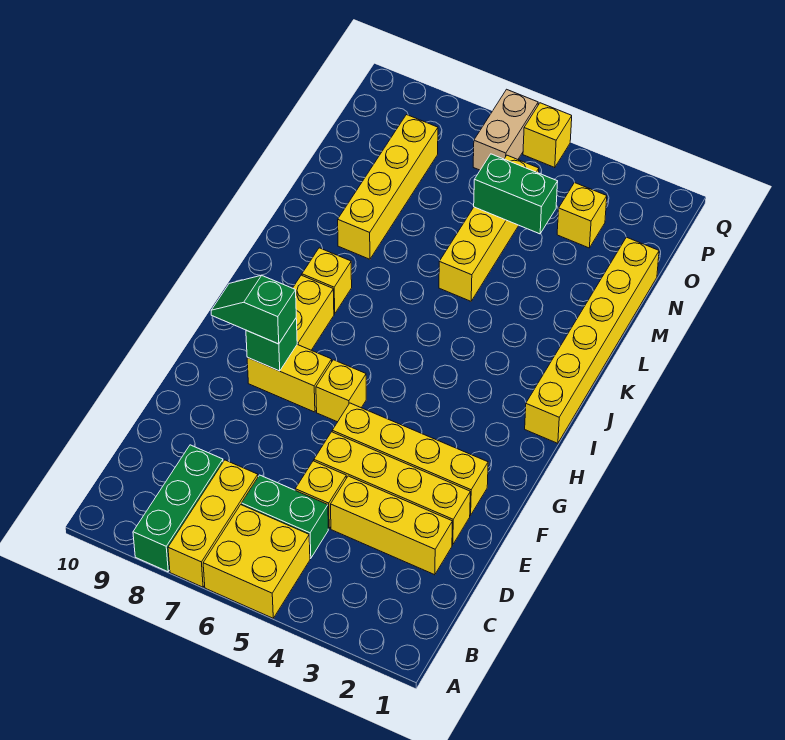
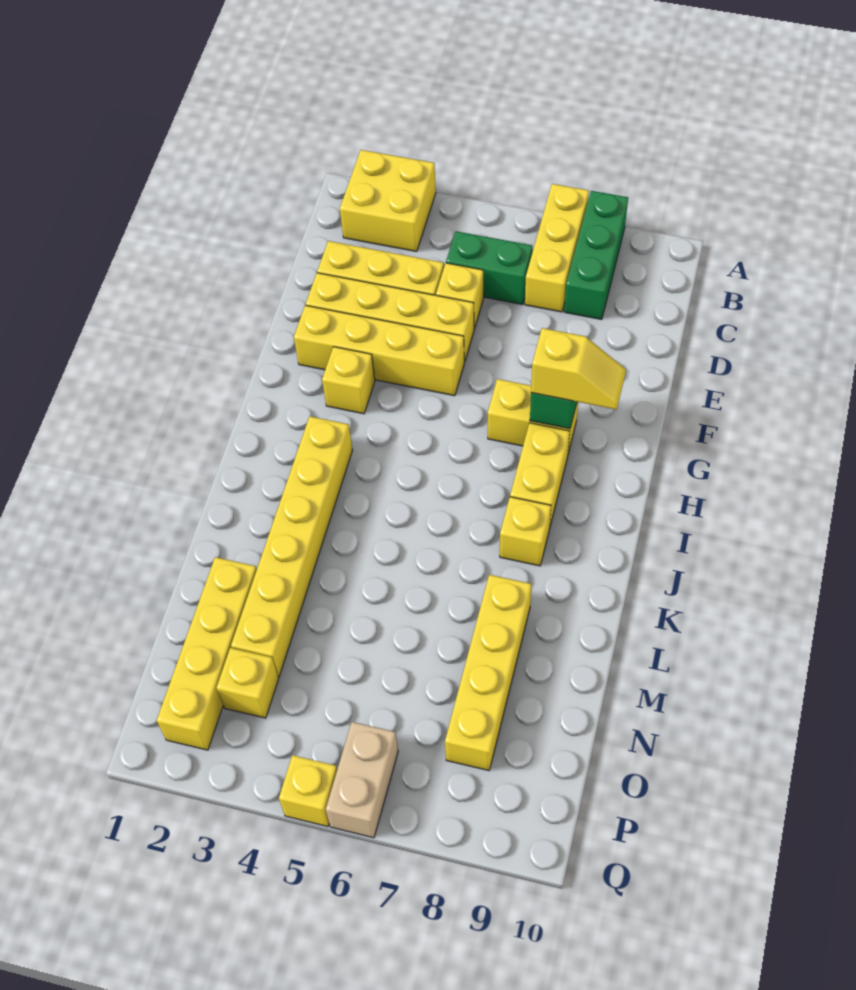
yellow brick A5:B6 level 1 -> yellow brick A2:B3 level 1
yellow brick G6 level 1 -> yellow brick G3 level 1
green slope G8:G9 level 3 top 8 -> yellow slope G8:G9 level 3 top 8
yellow brick I1:N1 level 1 -> yellow brick I3:N3 level 1
yellow brick L5:O5 level 1 -> yellow brick M2:P2 level 1
green brick N4:N5 level 2 -> none

